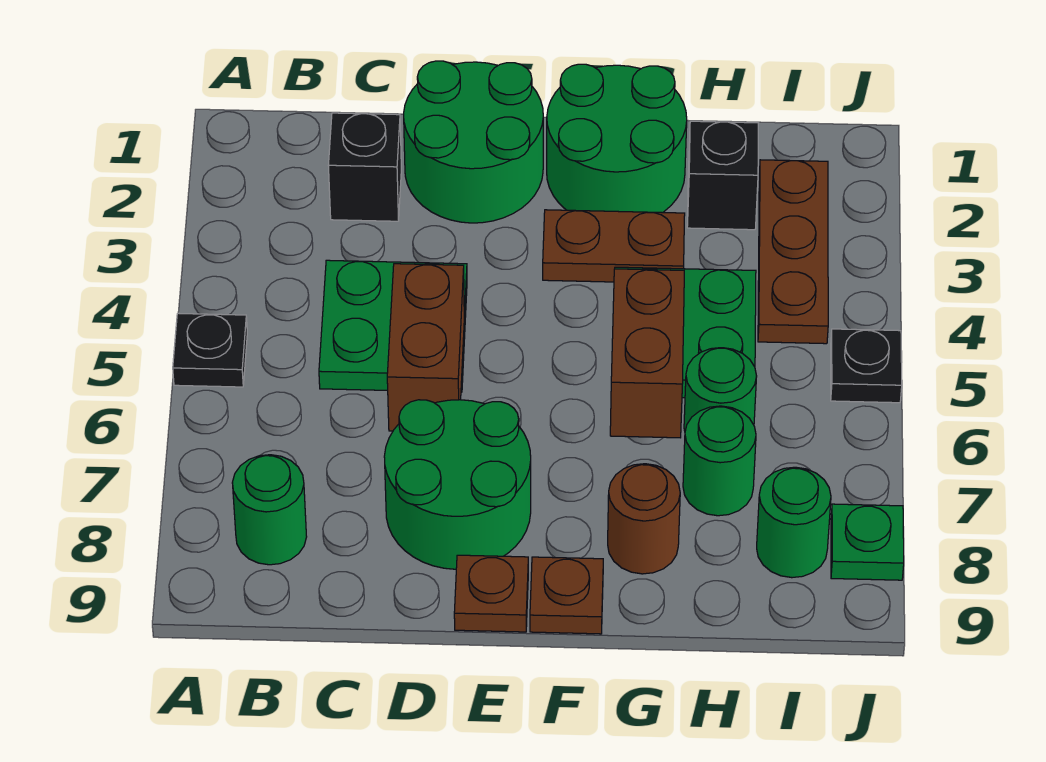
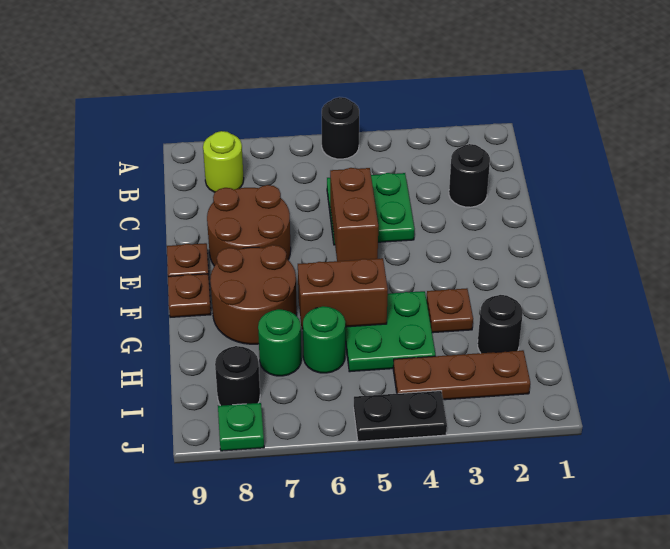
black plate A5 level 1 -> black round brick A5 level 1
green round brick B8 level 1 -> lime round brick B8 level 1
black brick C2 level 1 -> black round brick C2 level 1
green round brick D1:E2 level 1 -> none
brown brick D5:D6 level 2 -> brown brick D5:E5 level 2
green round brick D7:E8 level 1 -> brown round brick D7:E8 level 1
green round brick F1:G2 level 1 -> none
brown plate F3:G3 level 1 -> brown plate G3 level 1
brown round brick G8 level 1 -> brown round brick F7:G8 level 1
black brick H2 level 1 -> black round brick H2 level 1
green round brick I8 level 1 -> black round brick I8 level 1
black plate J5 level 1 -> black plate J4:J5 level 1

